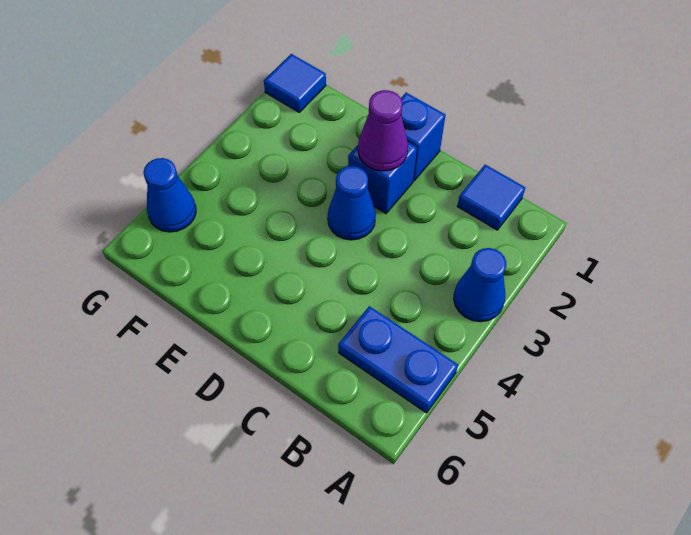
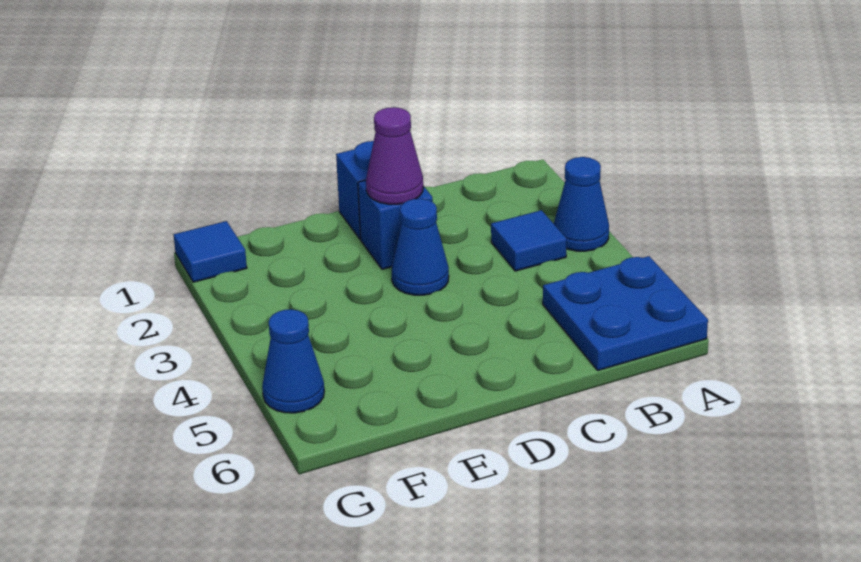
blue plate A5:B5 level 1 -> blue plate A5:B6 level 1
blue tile B1 level 1 -> blue tile B3 level 1

